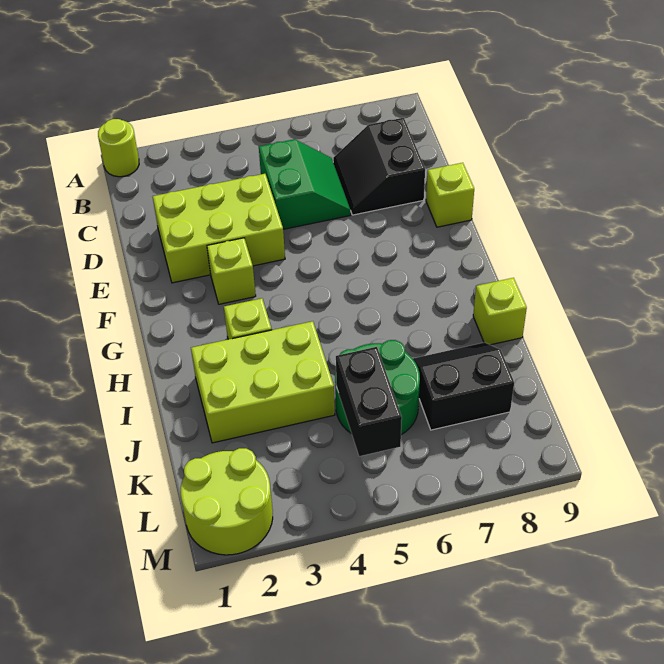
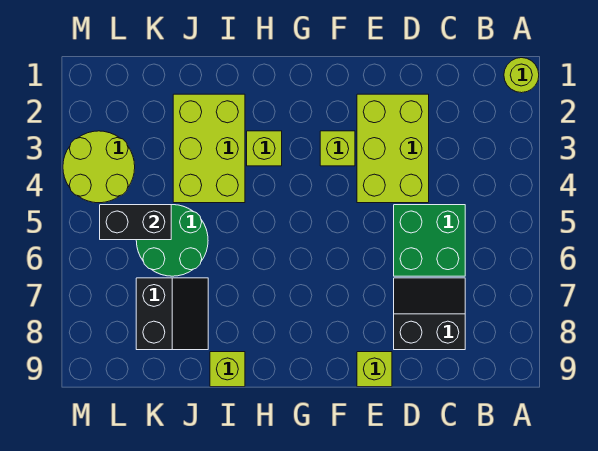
green slope C5:D6 level 1 top 5 -> green brick C5:D6 level 1
lime round brick L1:M2 level 1 -> lime round brick L3:M4 level 1

